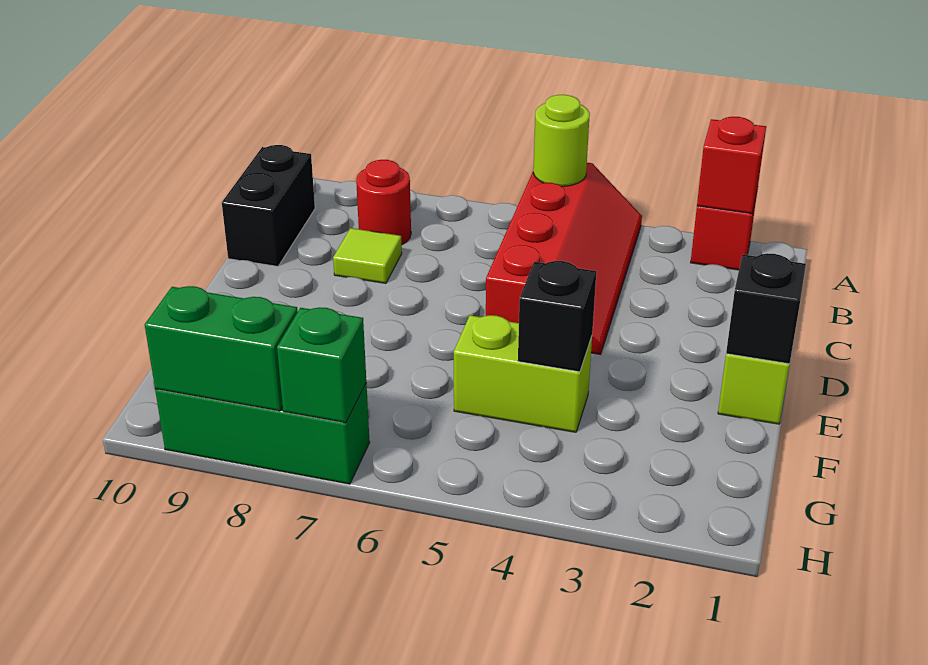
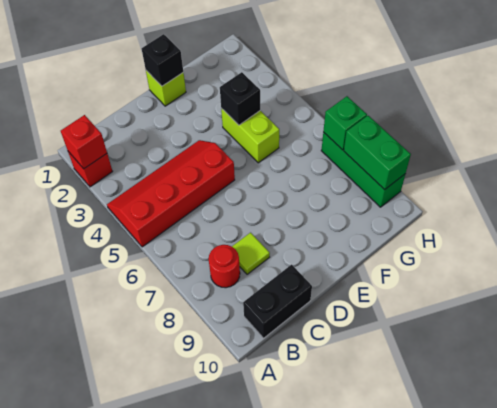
lime round brick A5 level 2 -> none

